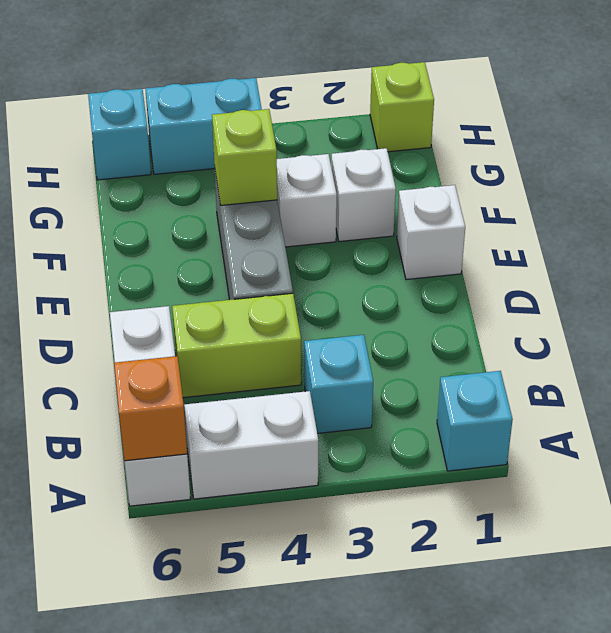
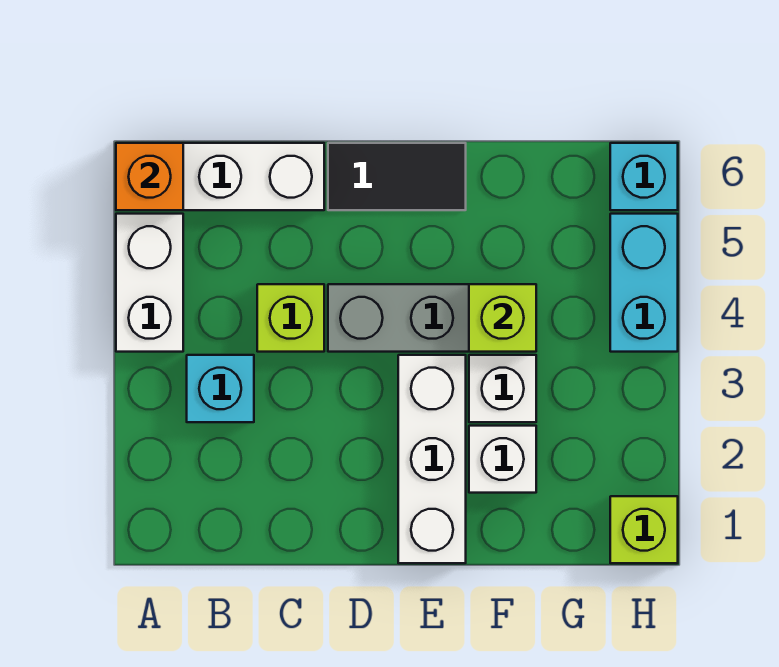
cyan brick A1 level 1 -> none
lime brick C4:C5 level 1 -> lime brick C4 level 1
none -> black tile D6:E6 level 1
white brick E1 level 1 -> white brick E1:E3 level 1

